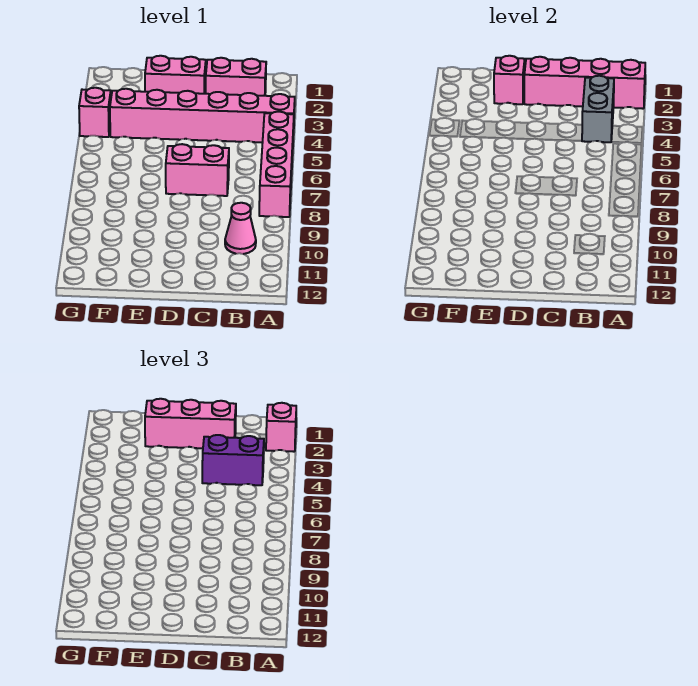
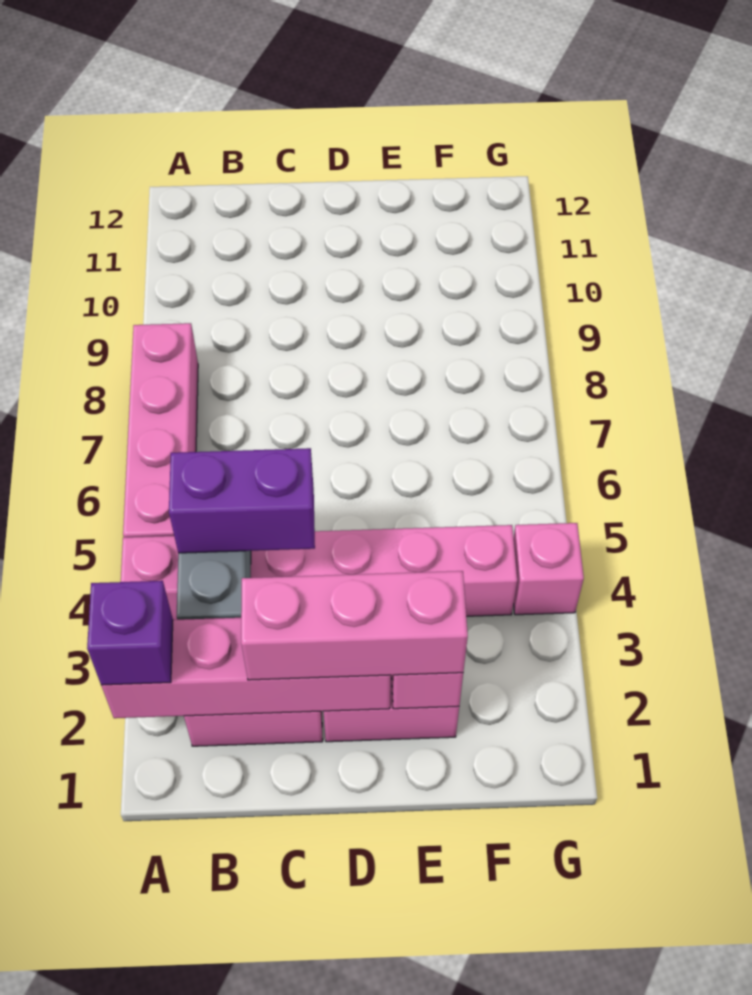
pink brick A2 level 3 -> purple brick A2 level 3
pink cone B10 level 1 -> none
pink brick C7:D7 level 1 -> none

